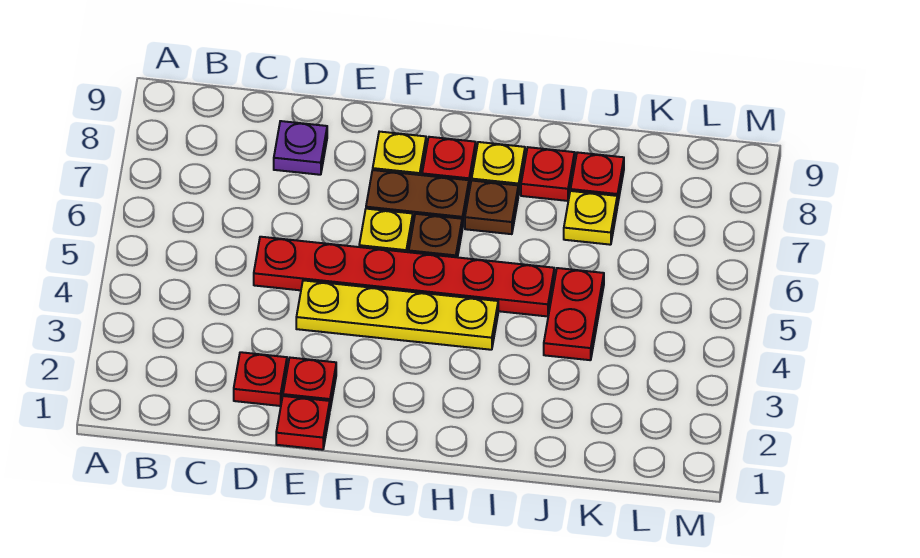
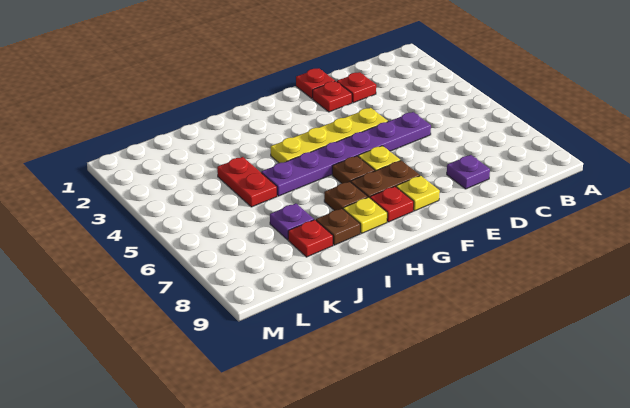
red plate D5:I5 level 1 -> purple plate D5:I5 level 1
red plate I8 level 1 -> brown plate I8 level 1
yellow plate J7 level 1 -> purple plate J7 level 1

